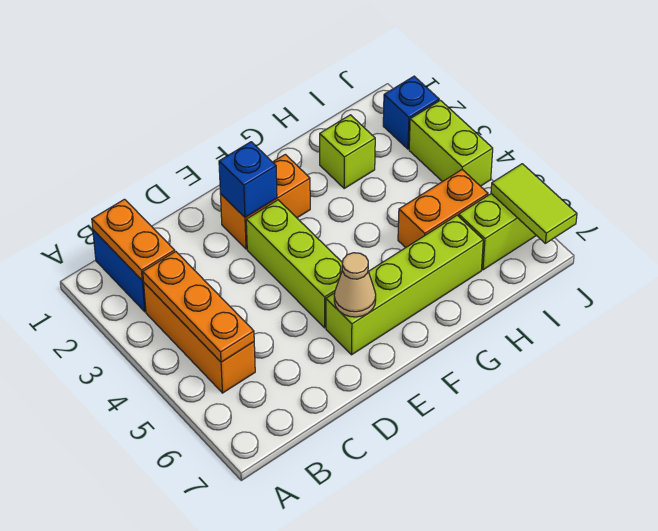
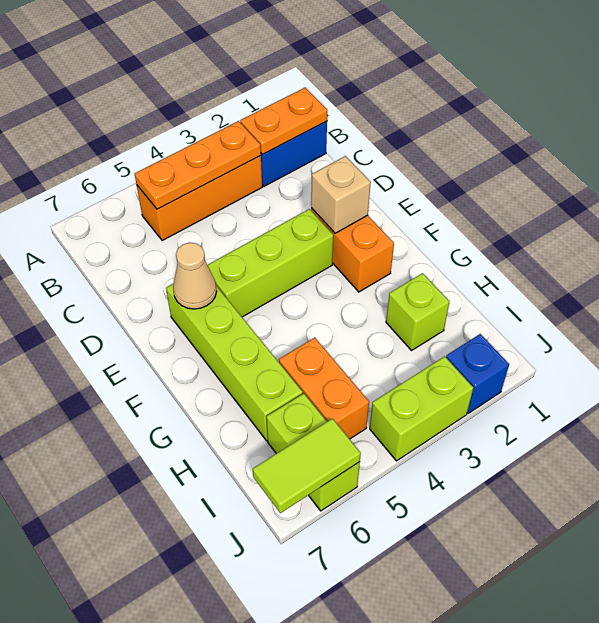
blue brick E2 level 2 -> tan brick E2 level 2

